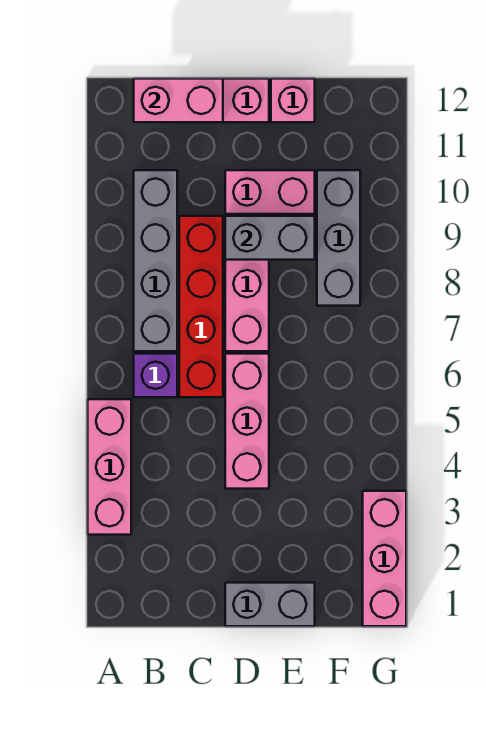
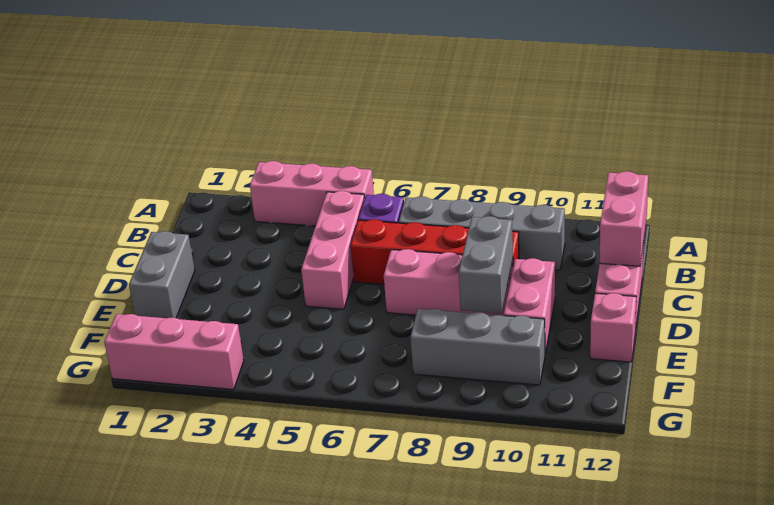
pink brick D4:D6 level 1 -> pink brick B5:D5 level 1

